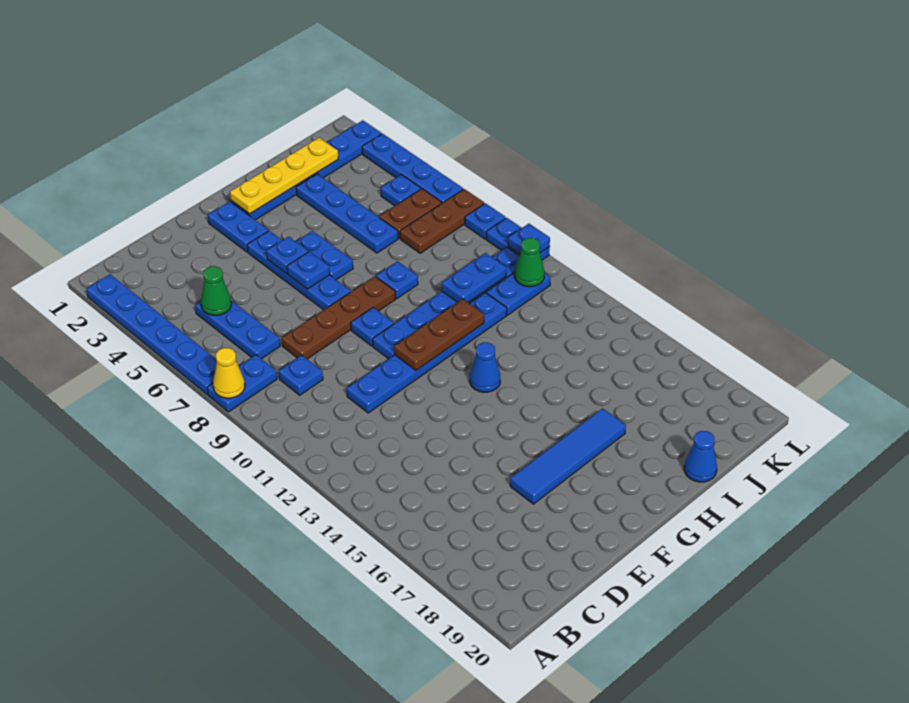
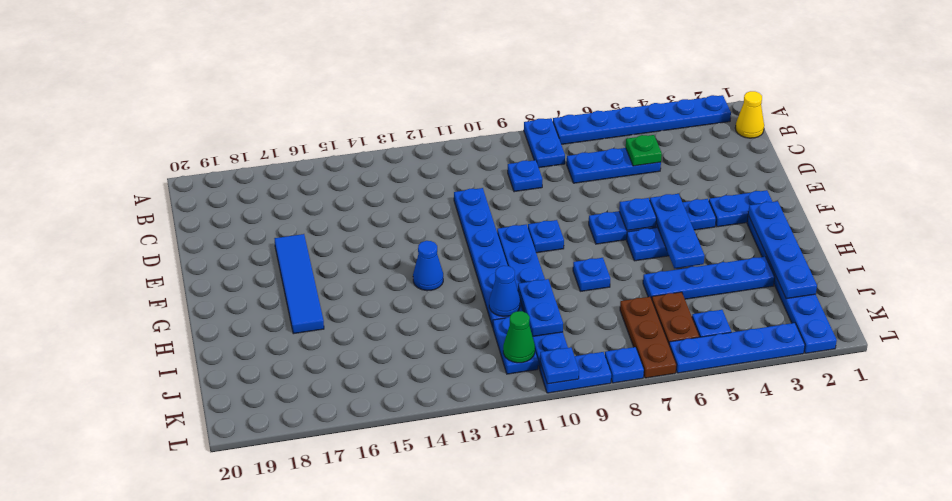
yellow cone A8 level 2 -> yellow cone B1 level 1
green cone C5 level 2 -> green plate C5 level 2
brown plate D8:G8 level 1 -> none
blue plate F5 level 2 -> blue plate F5:H5 level 2
brown plate F11:H11 level 2 -> none
yellow plate G2:J2 level 2 -> blue plate G2:J2 level 2
blue cone I20 level 1 -> blue cone I11 level 2

